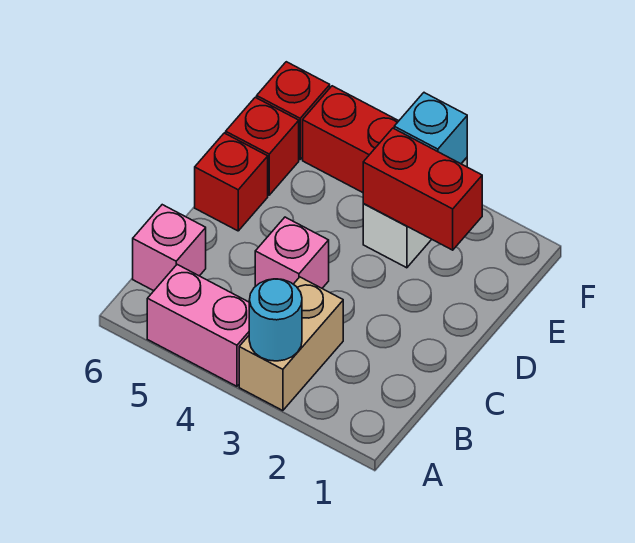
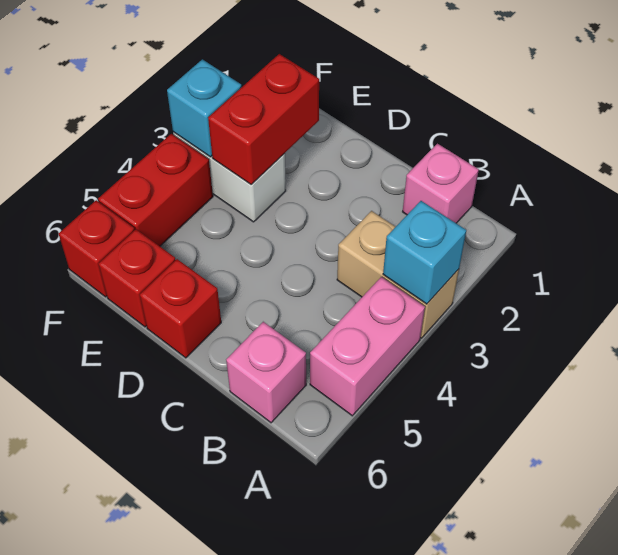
cyan round brick A3 level 2 -> cyan brick A3 level 2
pink brick C4 level 1 -> pink brick B1 level 1

